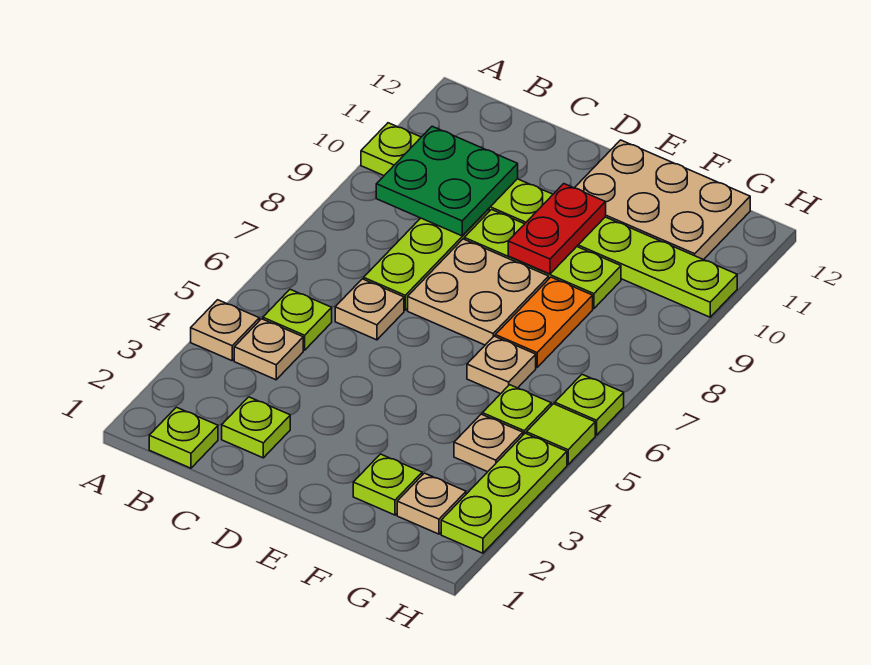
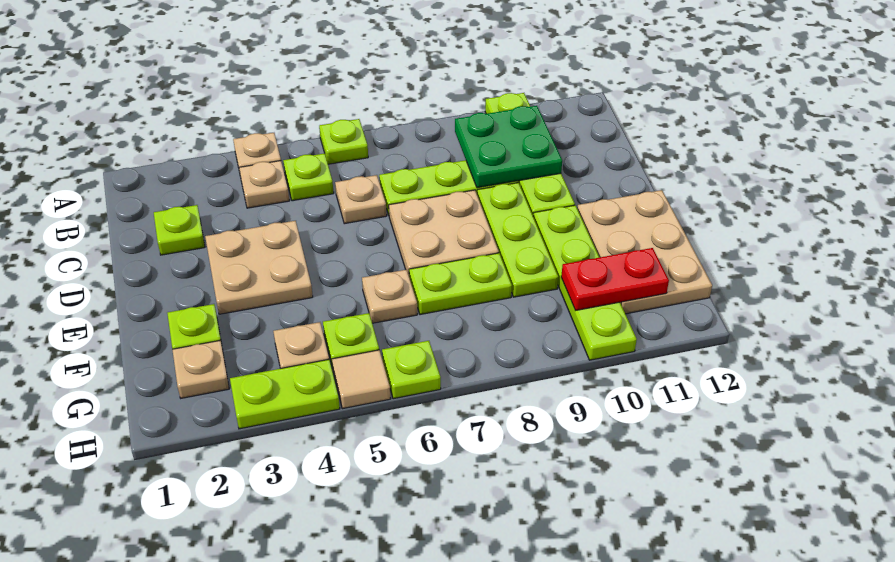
lime plate B1 level 1 -> lime plate A6 level 1
none -> tan plate D3:E4 level 1
red plate E9:E10 level 2 -> red plate G10:G11 level 2
orange plate F7:F8 level 1 -> lime plate F7:F8 level 1
lime plate H2:H4 level 1 -> lime plate H3:H4 level 1
lime tile H5 level 1 -> tan tile H5 level 1

